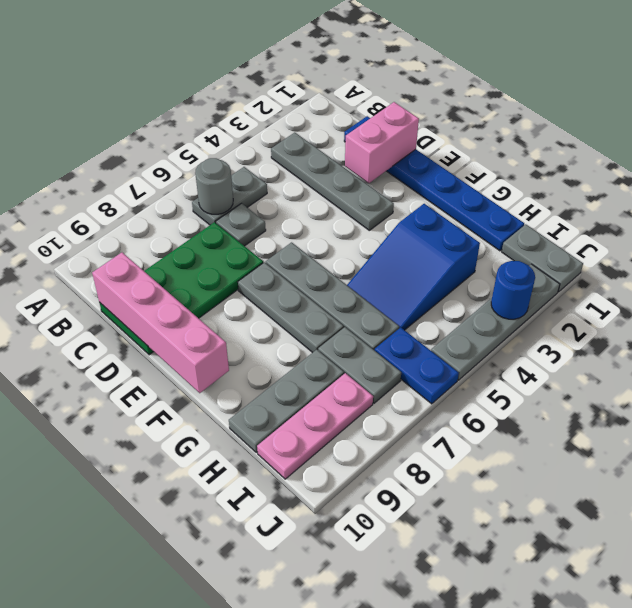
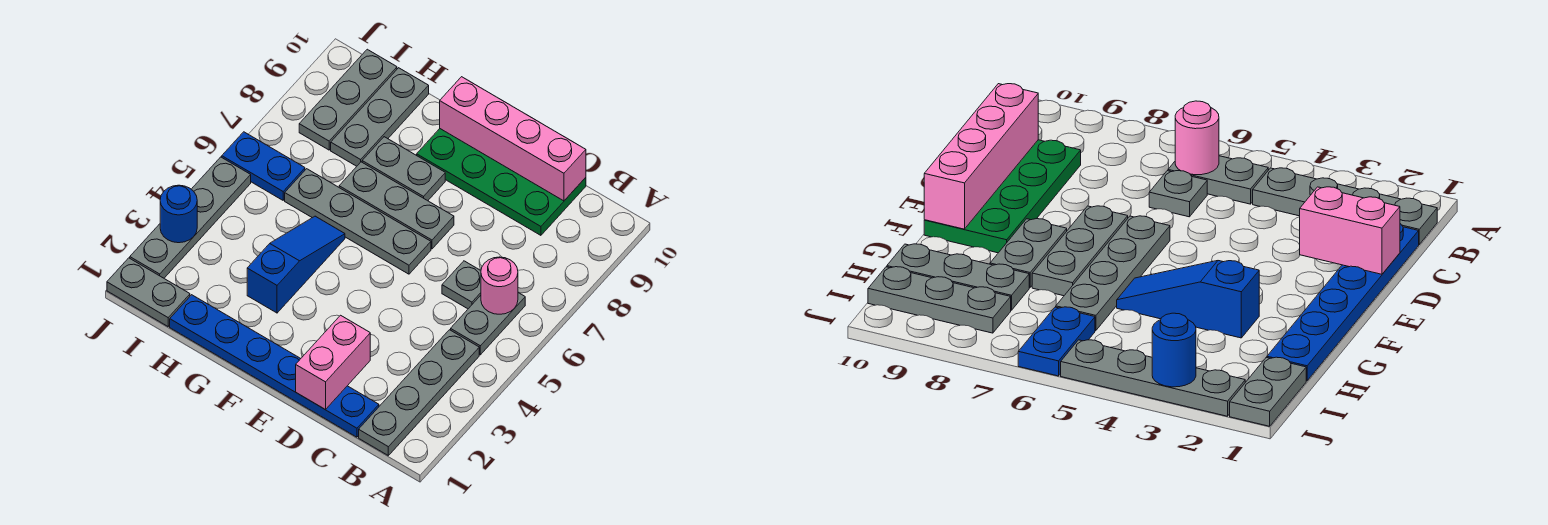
grey plate B3:E3 level 1 -> grey plate B1:B4 level 1
grey round brick B6 level 2 -> pink round brick B6 level 2
green plate C7:D10 level 1 -> green plate C9:F10 level 1
blue slope G3:H5 level 1 top 3 -> blue slope G3:G5 level 1 top 3
grey plate H7:I7 level 1 -> grey plate F8:G8 level 1
pink plate I8:I10 level 1 -> grey plate I8:I10 level 1

